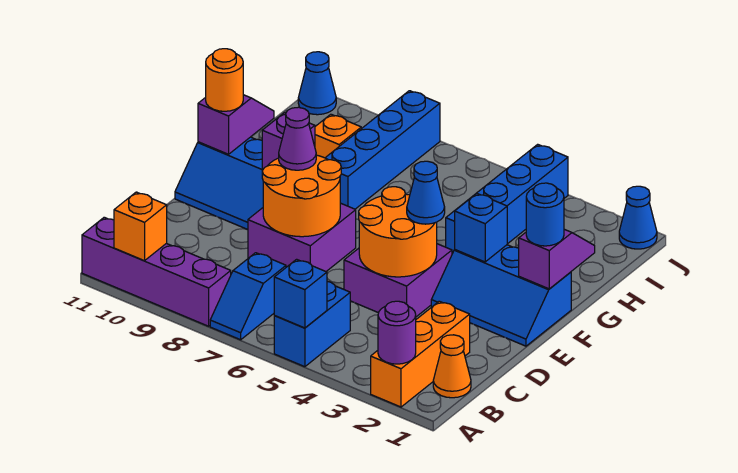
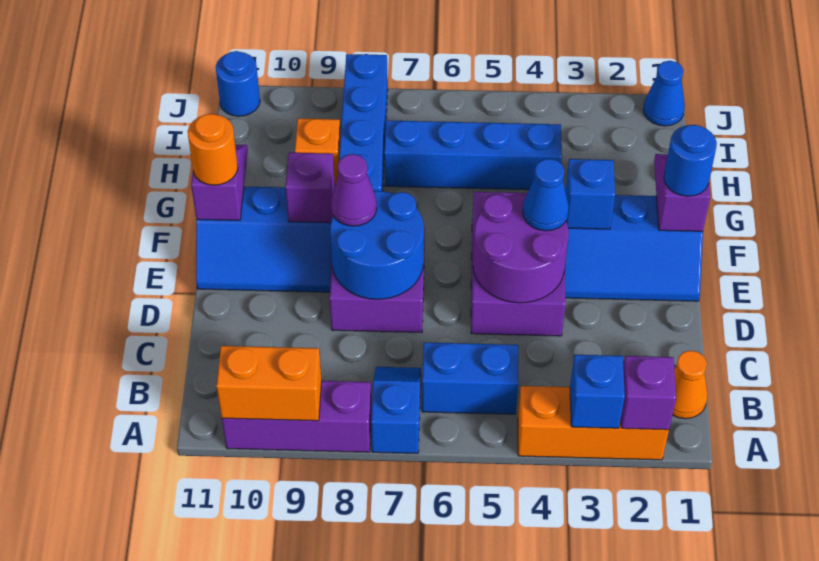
orange brick A2:C2 level 1 -> orange brick A2:A4 level 1
purple round brick A2 level 2 -> purple brick A2 level 2
blue brick A5:B5 level 1 -> blue brick B5:B6 level 1
blue brick A5 level 2 -> blue brick A3 level 2
blue slope A7:B7 level 1 top B -> blue slope A7:B7 level 1 top A
purple brick A8:A11 level 1 -> purple brick A8:A10 level 1
orange brick A10 level 2 -> orange brick A9:A10 level 2
purple brick D4:E5 level 1 -> purple brick D4:F5 level 1
orange round brick D4:E5 level 2 -> purple round brick D4:E5 level 2
orange round brick D7:E8 level 2 -> blue round brick D7:E8 level 2
blue brick G4:J4 level 1 -> blue brick H4:H7 level 1
blue cone J11 level 1 -> blue round brick J11 level 1

